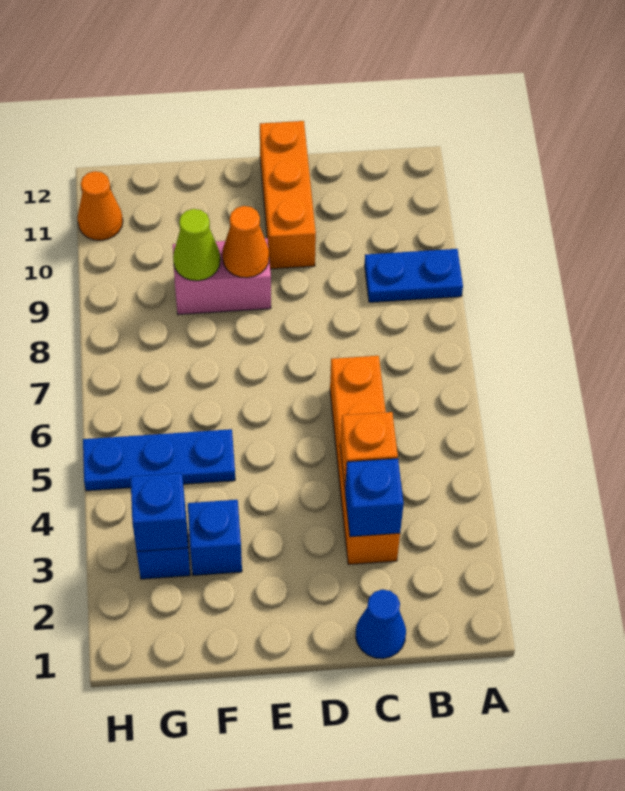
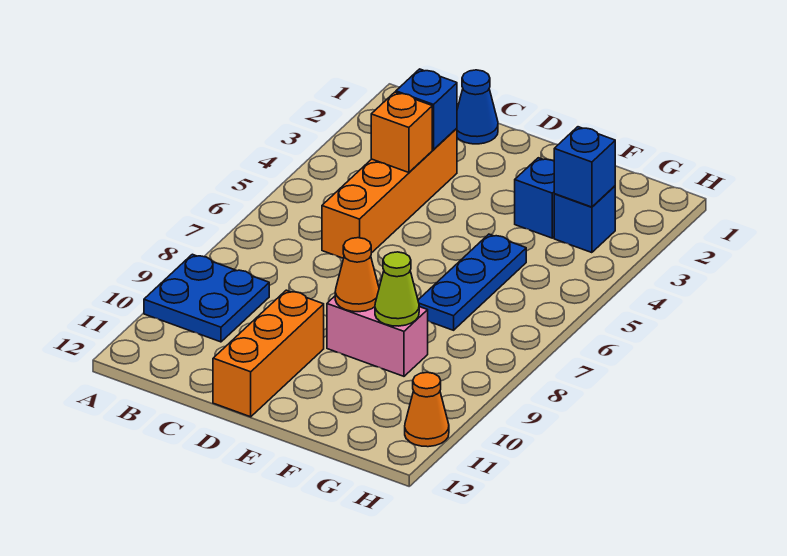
blue plate A9:B9 level 1 -> blue plate A9:B10 level 1
blue plate F5:H5 level 1 -> blue plate F5:F7 level 1

